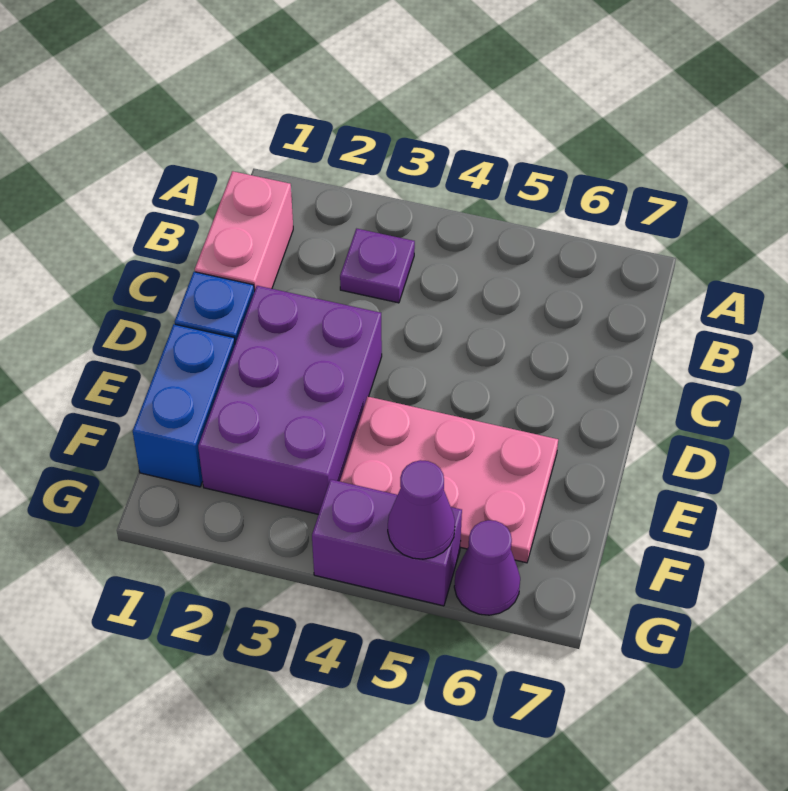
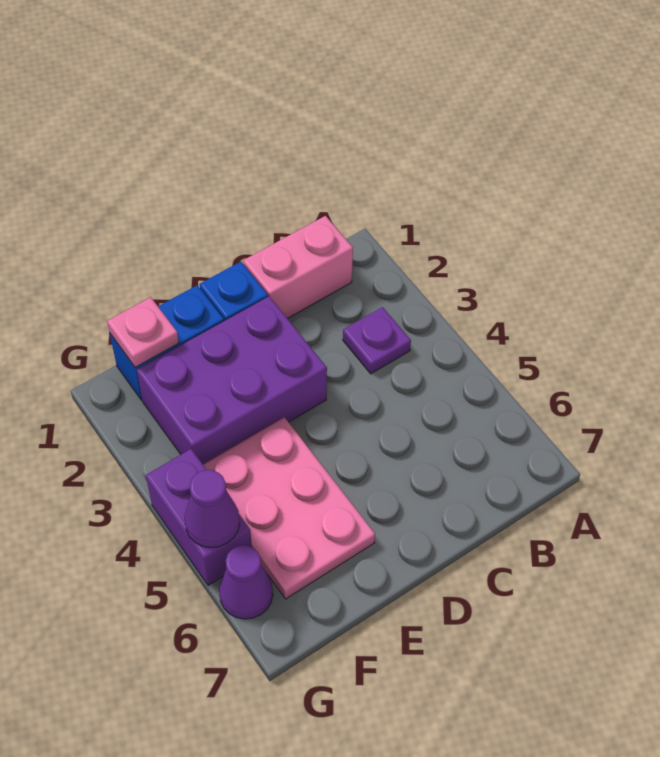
none -> pink plate F1 level 2

